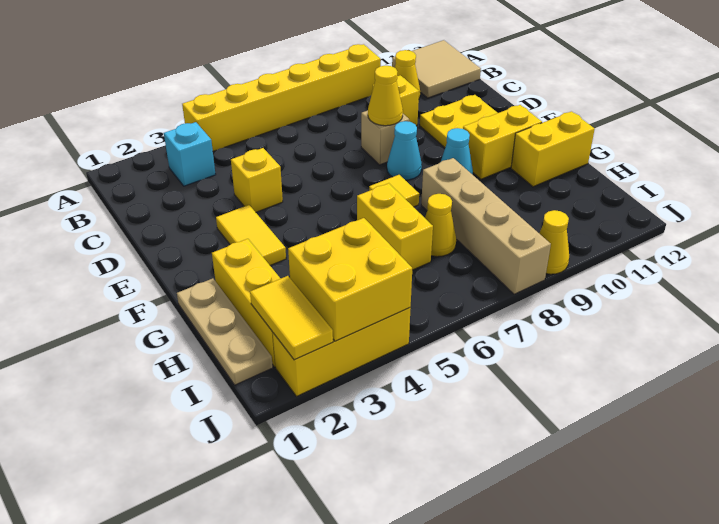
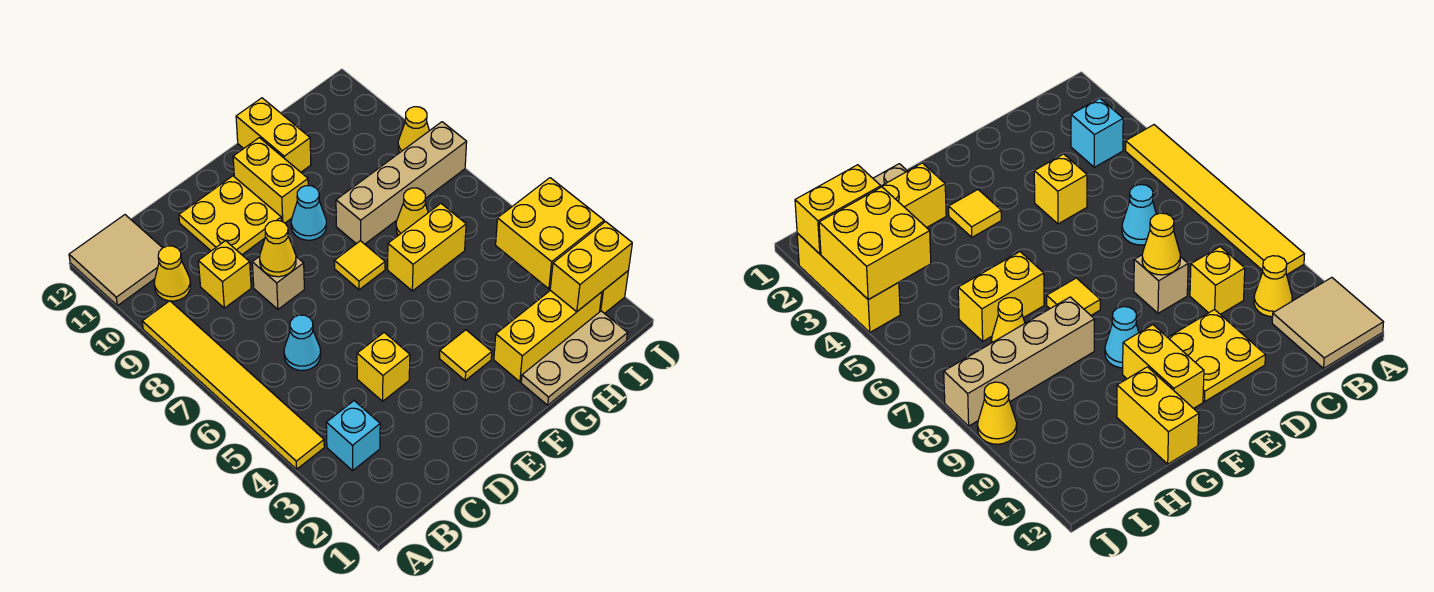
yellow brick A4:A9 level 1 -> yellow tile A4:A9 level 1
yellow tile E3:F3 level 1 -> yellow tile F3 level 1
cyan cone E8 level 1 -> cyan cone C6 level 1
yellow tile I2:J2 level 2 -> yellow brick I2:J2 level 2

